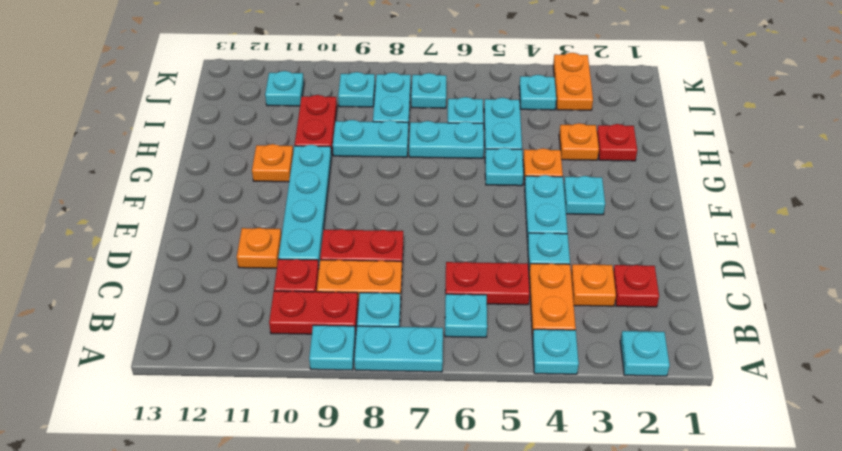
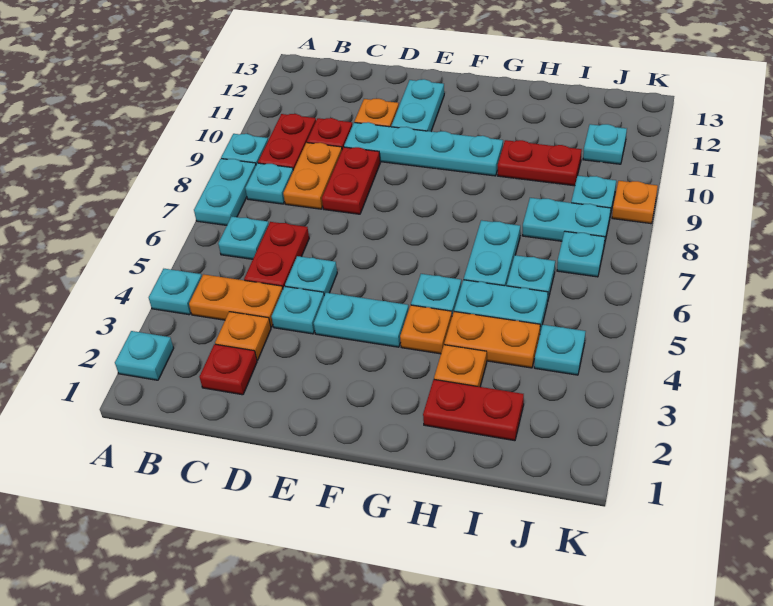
cyan plate F3 level 1 -> cyan plate D5 level 1
orange plate G11 level 1 -> orange plate K9 level 1
red plate H2 level 1 -> red plate H2:I2 level 1
cyan plate H8:H9 level 1 -> cyan plate E11:E12 level 1
orange plate J3:K3 level 1 -> orange plate H4:I4 level 1

